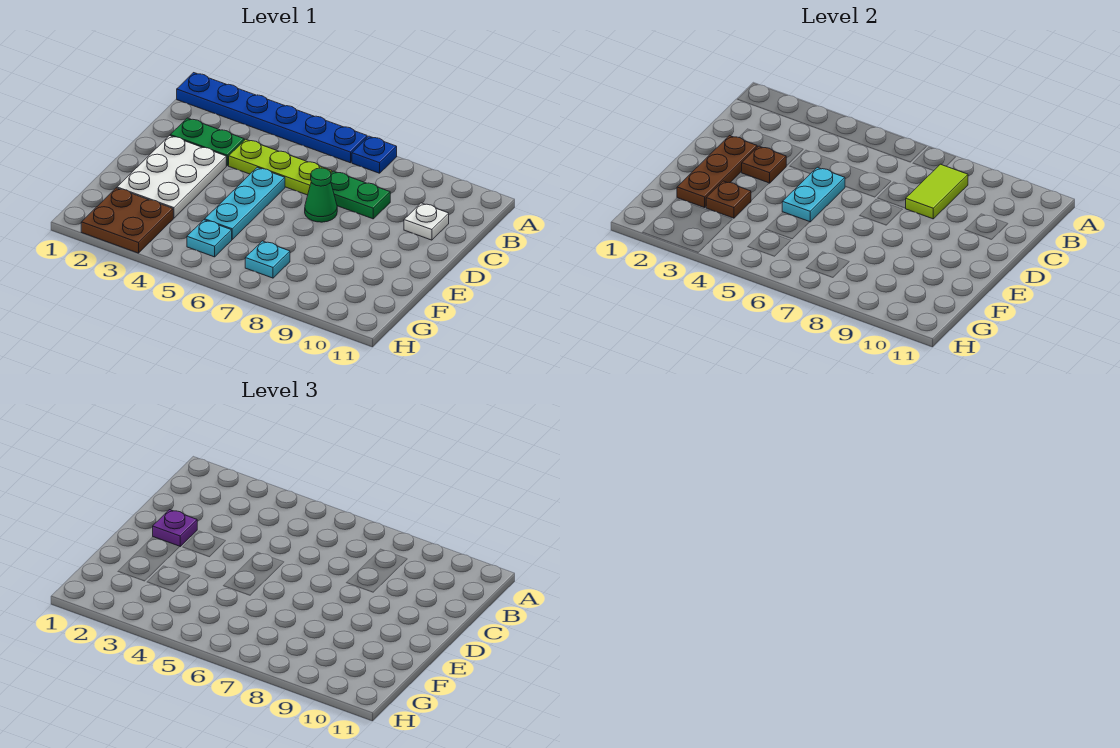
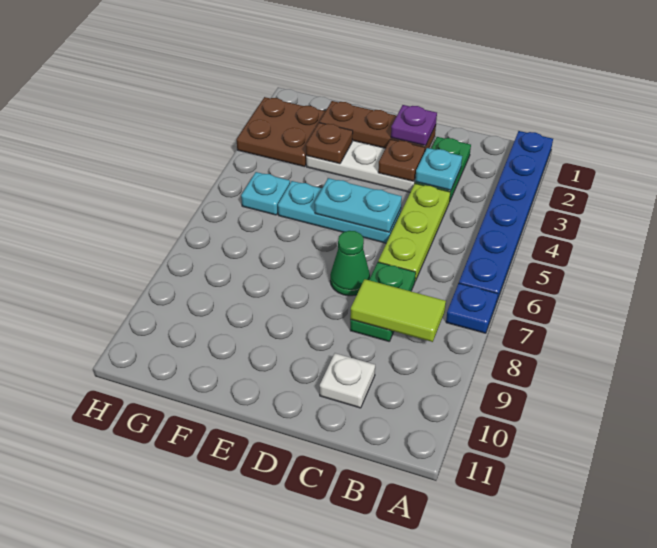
cyan plate G7 level 1 -> cyan plate C3 level 2

